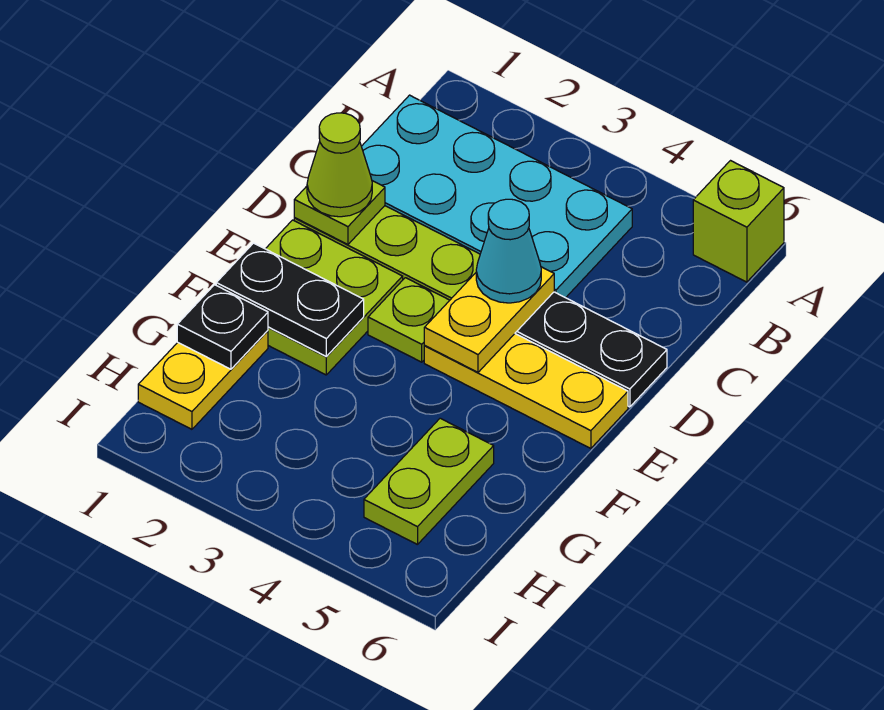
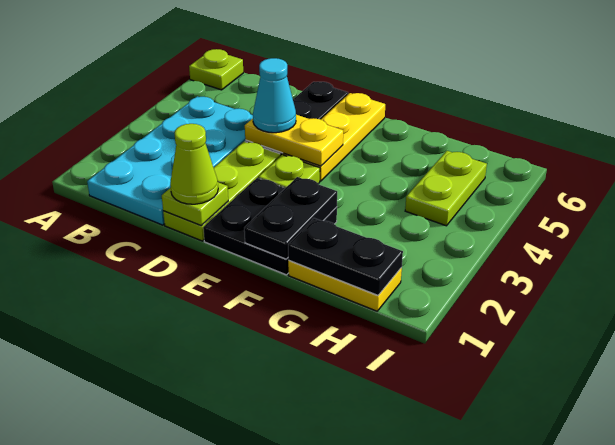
lime brick A6 level 1 -> lime plate A6 level 1
lime plate E1:F2 level 1 -> black plate E1:F2 level 1
black plate G1 level 2 -> black plate G1:H1 level 2
lime plate G5:H5 level 1 -> lime plate H4:H5 level 1

